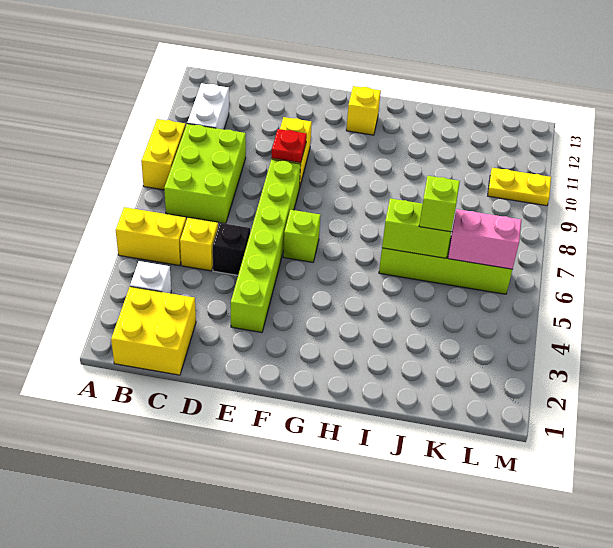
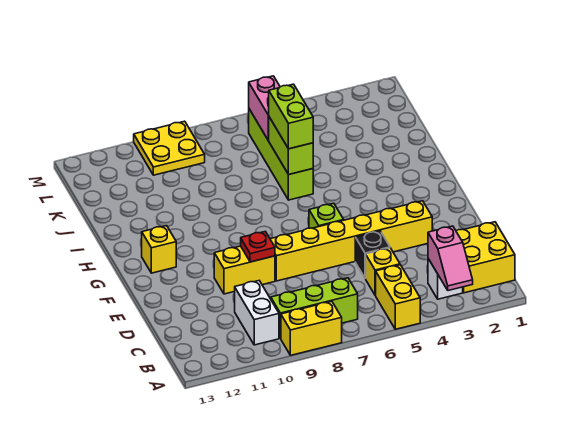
none -> pink slope A3:B3 level 2 top B
lime brick B7:C9 level 1 -> lime brick B7:B9 level 1
white brick B10:B11 level 1 -> white brick B10:C10 level 1
lime brick E3:E8 level 1 -> yellow brick E3:E8 level 1
lime brick J6 level 3 -> lime brick I6:J6 level 3
yellow plate L10:M10 level 1 -> yellow plate L9:M10 level 1

